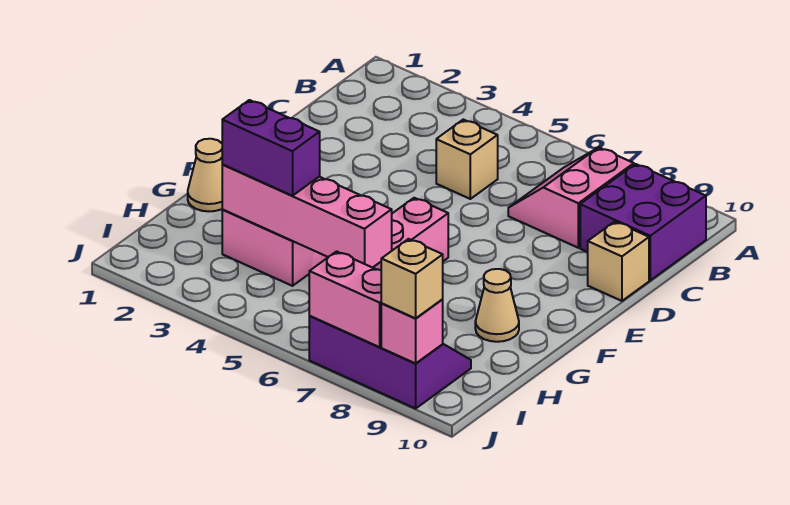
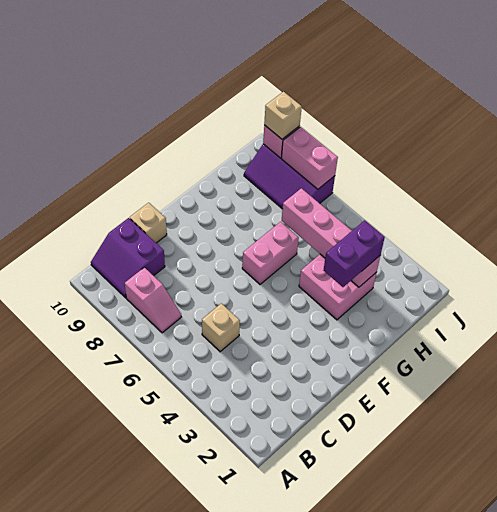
pink slope B7:C8 level 1 top 8 -> pink slope B7:B8 level 1 top 8
purple brick B9:C10 level 1 -> purple slope B9:C10 level 1 top C
tan cone G1 level 1 -> none
tan cone G9 level 1 -> none
purple brick H3:H4 level 3 -> purple brick G3:H3 level 3

